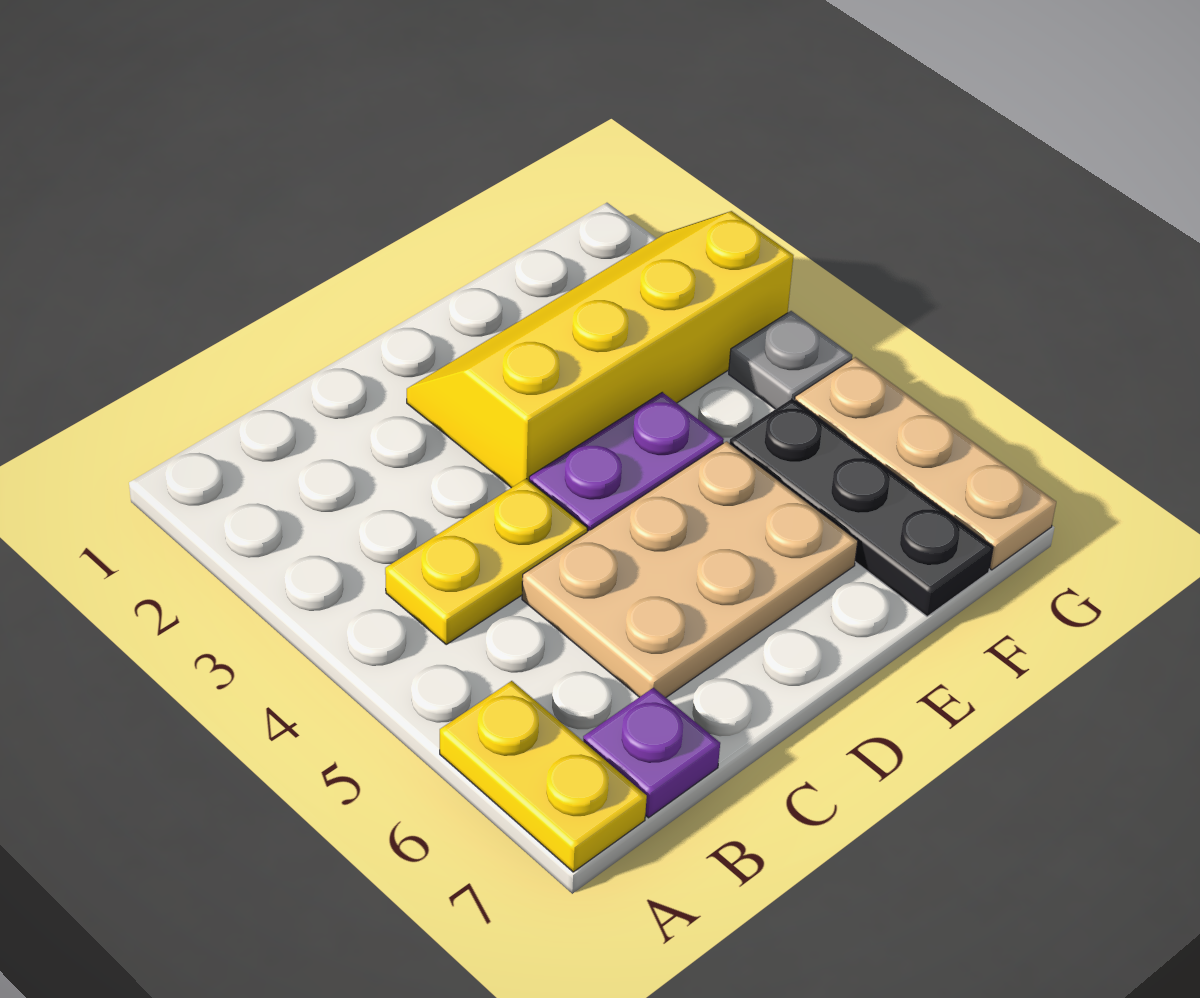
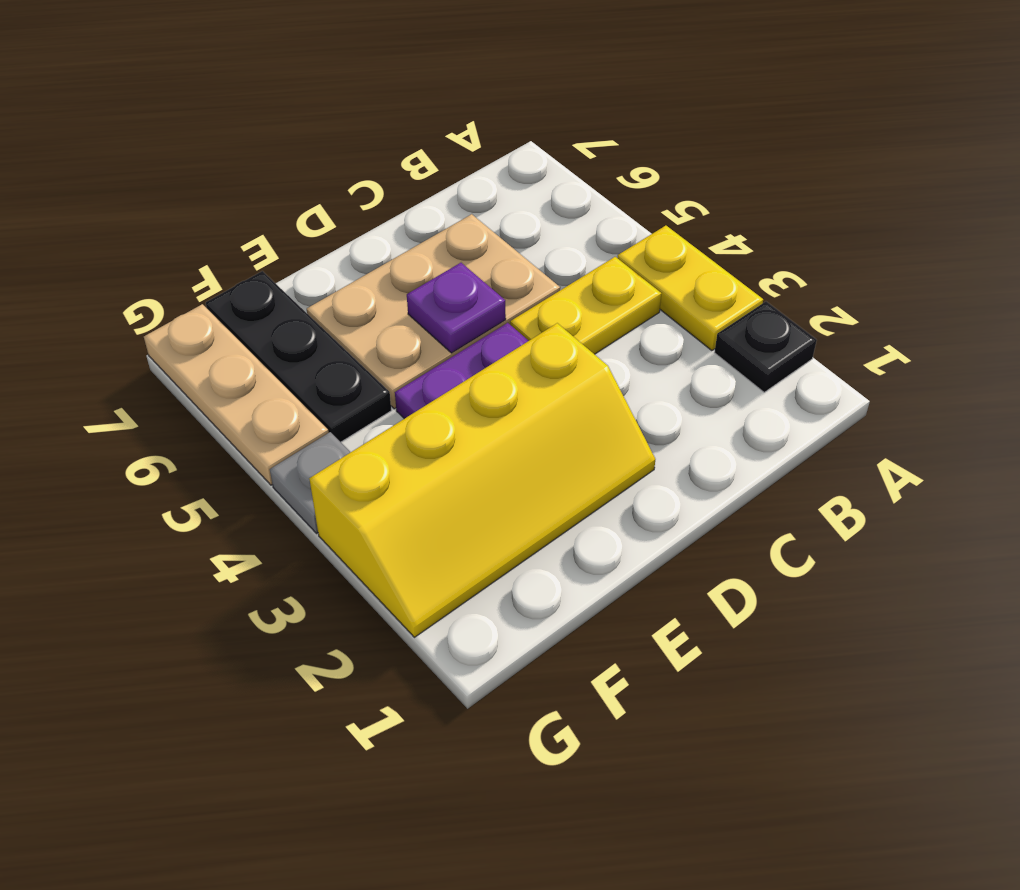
none -> black plate A2 level 1
yellow plate A6:A7 level 1 -> yellow plate A3:A4 level 1
purple plate B7 level 1 -> purple plate D5 level 2

